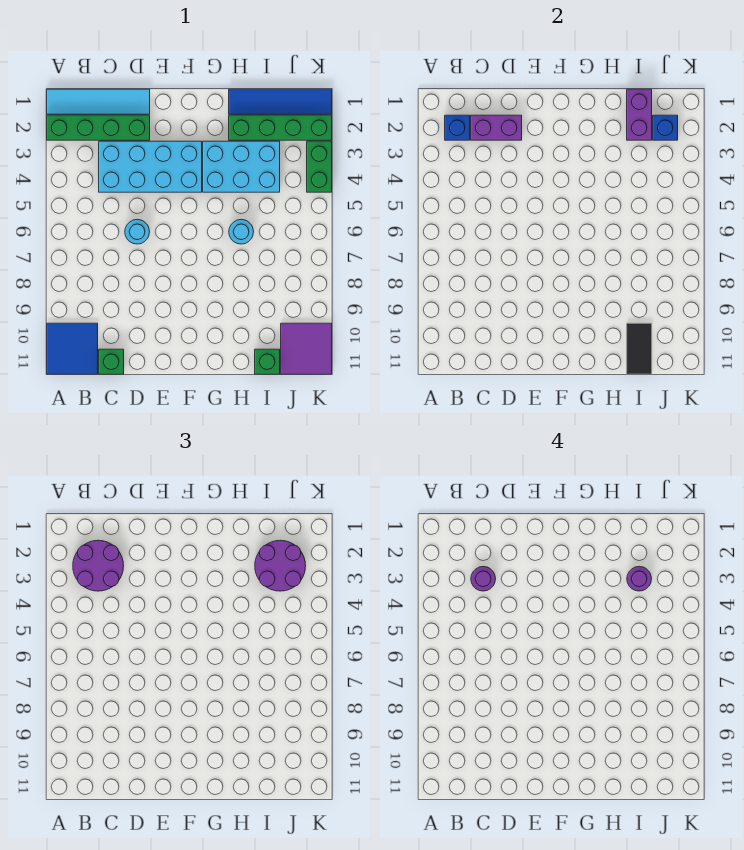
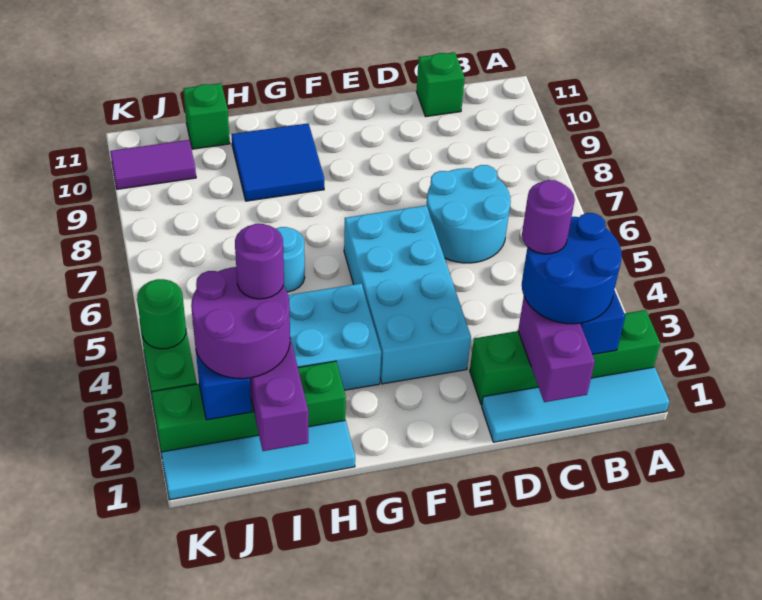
blue tile A10:B11 level 1 -> blue tile G9:H10 level 1
purple round brick B2:C3 level 3 -> blue round brick B2:C3 level 3
purple brick C2:D2 level 2 -> purple brick C1:C2 level 2
cyan brick C3:F4 level 1 -> cyan brick E3:F6 level 1
cyan round brick D6 level 1 -> cyan round brick C6:D7 level 1
blue tile H1:K1 level 1 -> cyan tile H1:K1 level 1
black tile I10:I11 level 2 -> none
purple tile J10:K11 level 1 -> purple tile J10:K10 level 1
none -> green round brick K4 level 2

